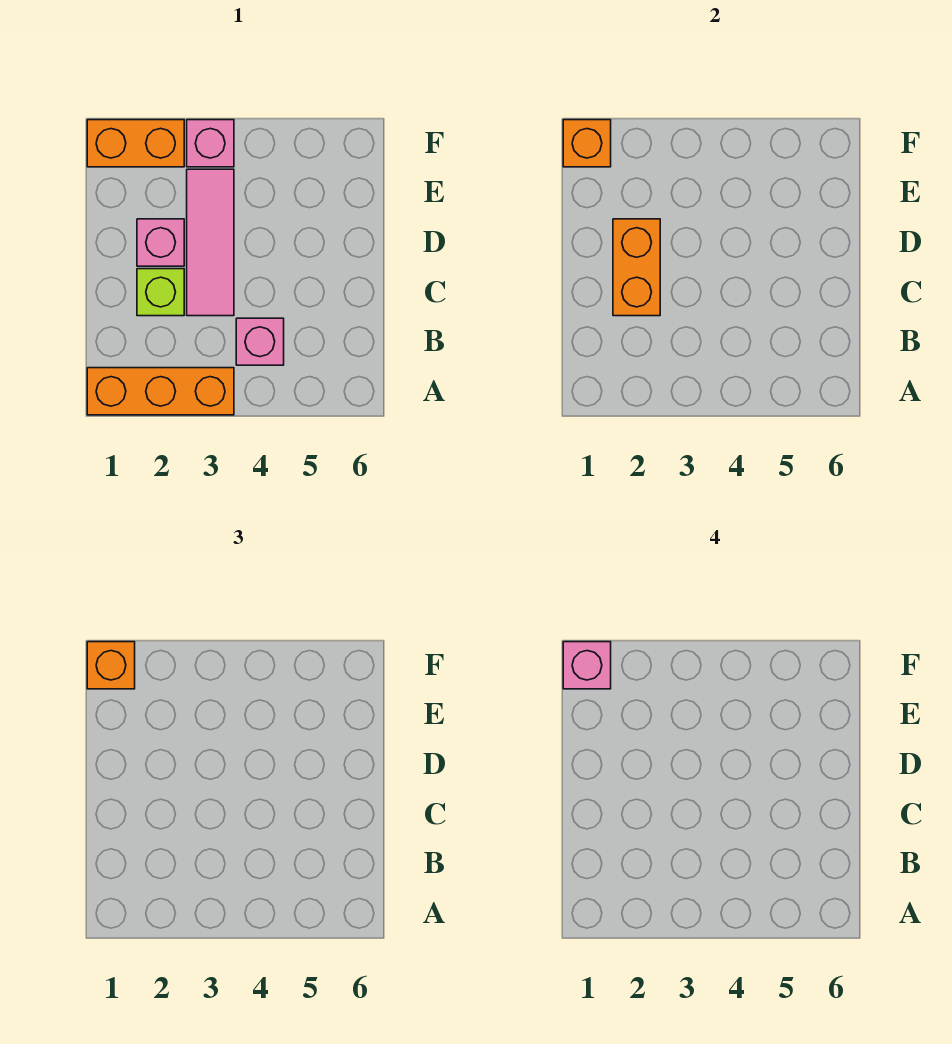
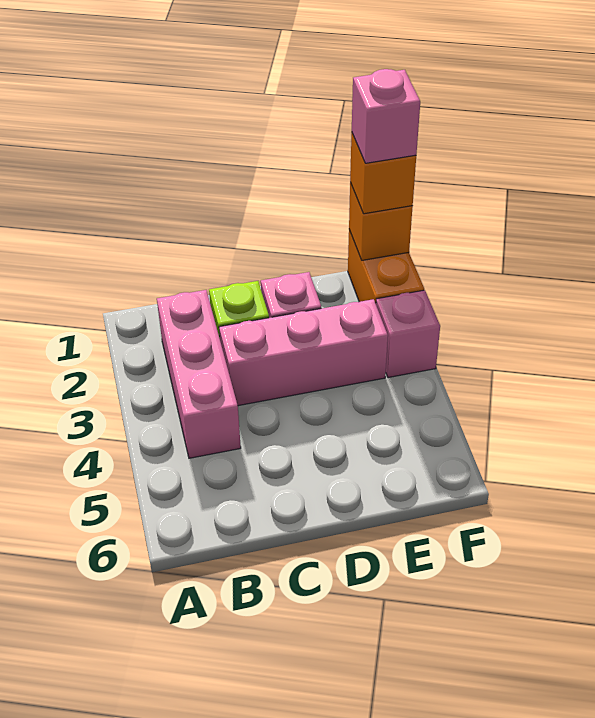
orange brick A1:A3 level 1 -> none
pink brick B4 level 1 -> pink brick B2:B4 level 1
orange brick C2:D2 level 2 -> none
pink tile C3:E3 level 1 -> pink brick C3:E3 level 1

